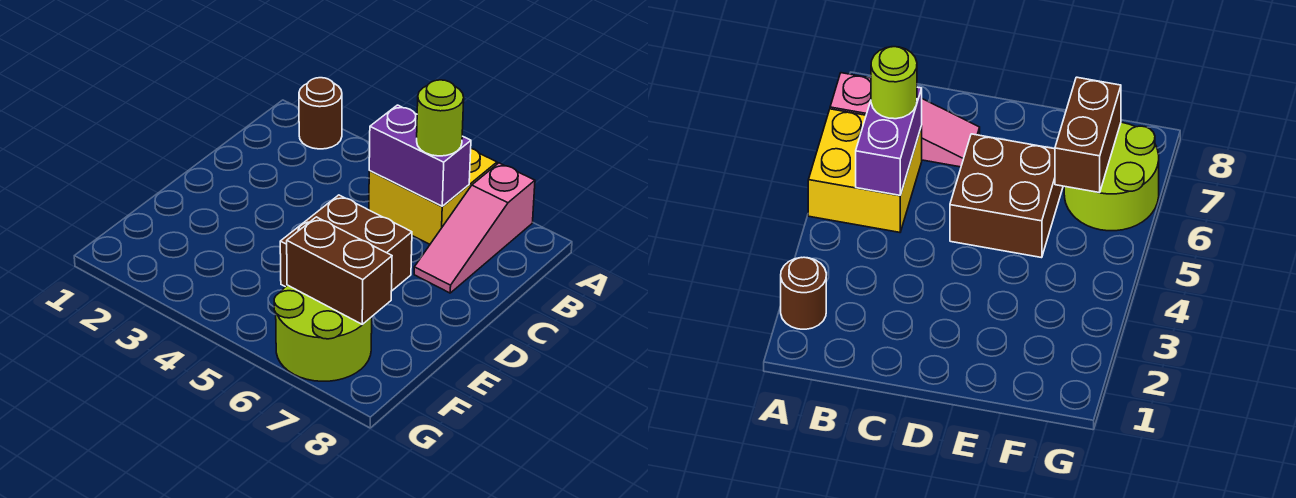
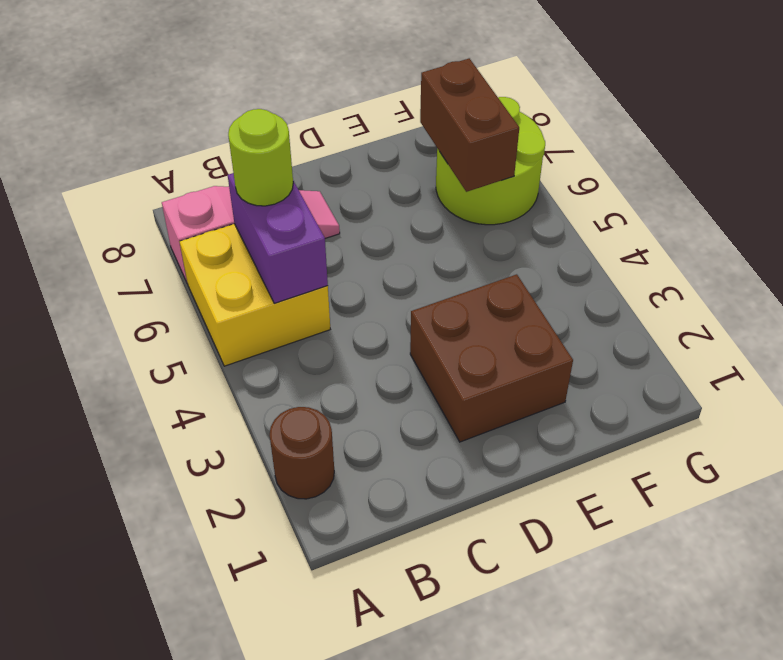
brown brick D5:E6 level 1 -> brown brick D2:E3 level 1

